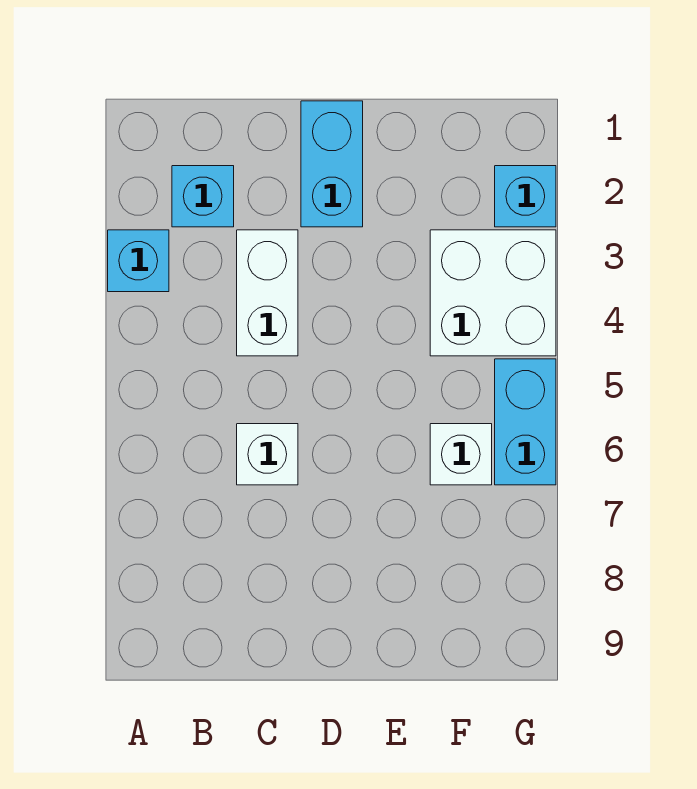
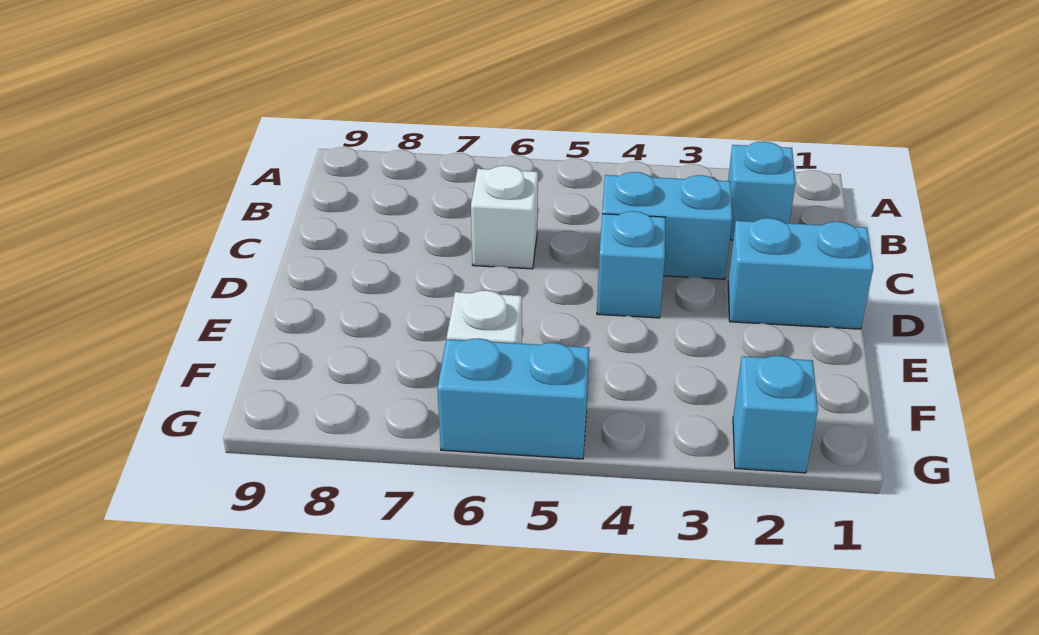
cyan brick A3 level 1 -> cyan brick D4 level 1
white brick C3:C4 level 1 -> cyan brick C3:C4 level 1
white brick F3:G4 level 1 -> none

